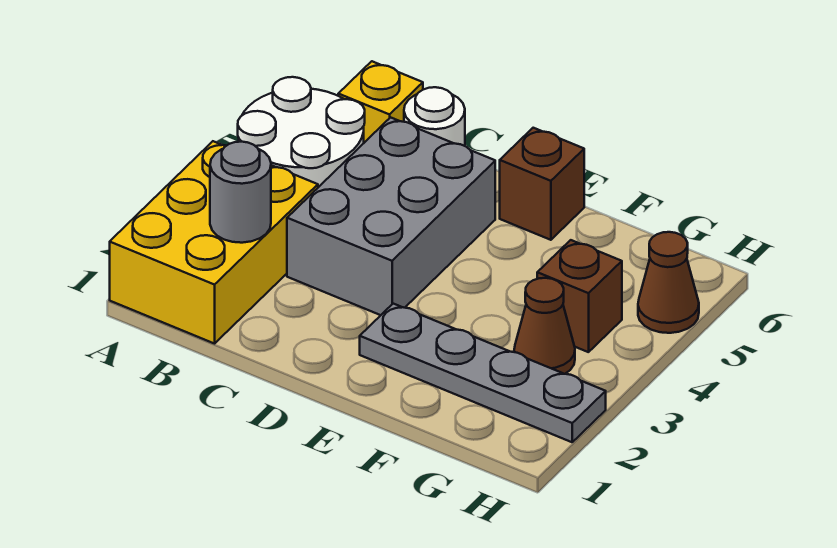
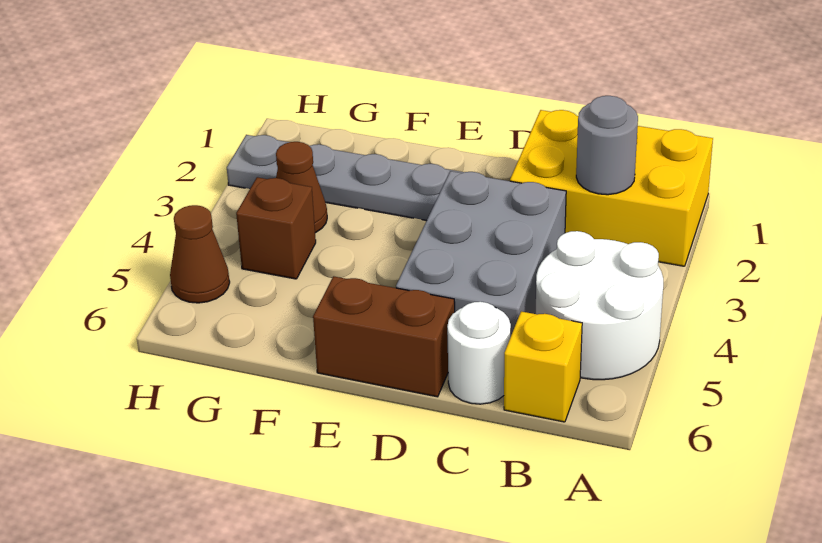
yellow brick A1:B3 level 1 -> yellow brick A1:C2 level 1
brown brick E6 level 1 -> brown brick D6:E6 level 1

